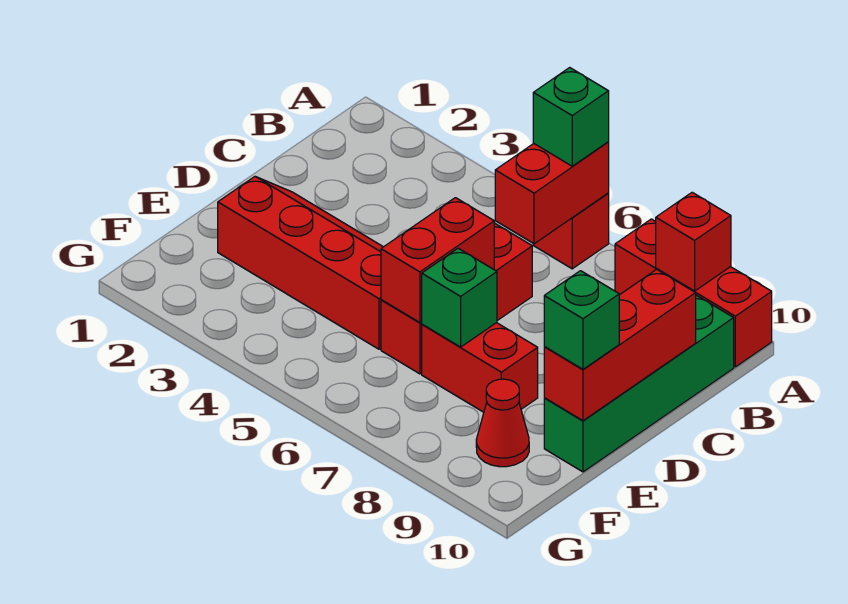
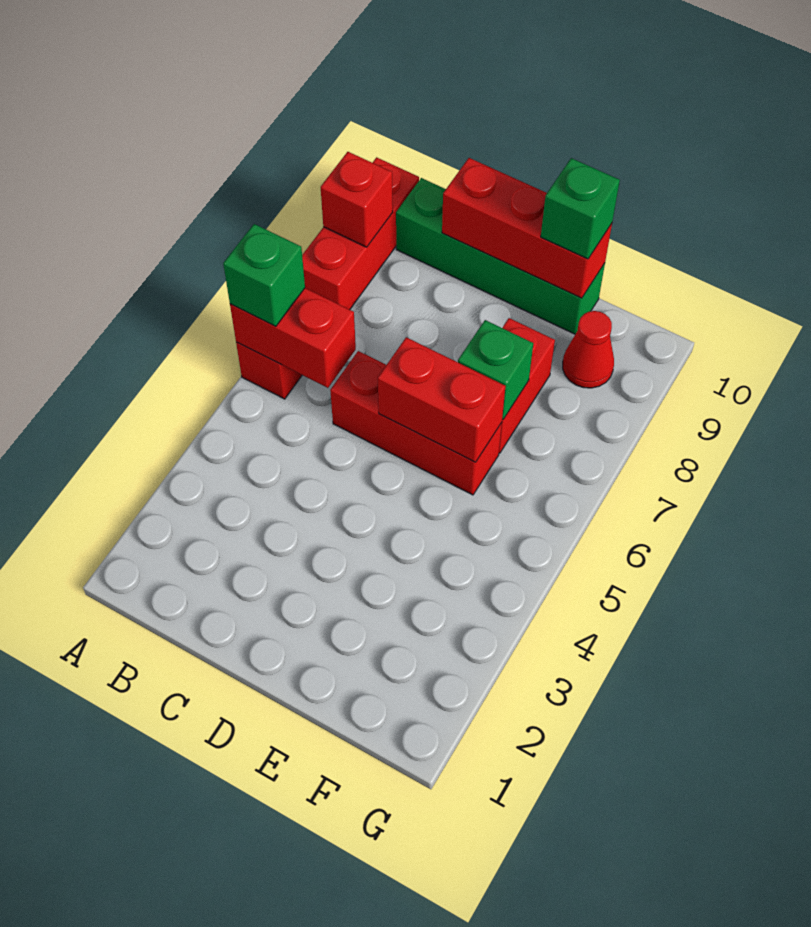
red slope D2:E5 level 1 top E -> none

